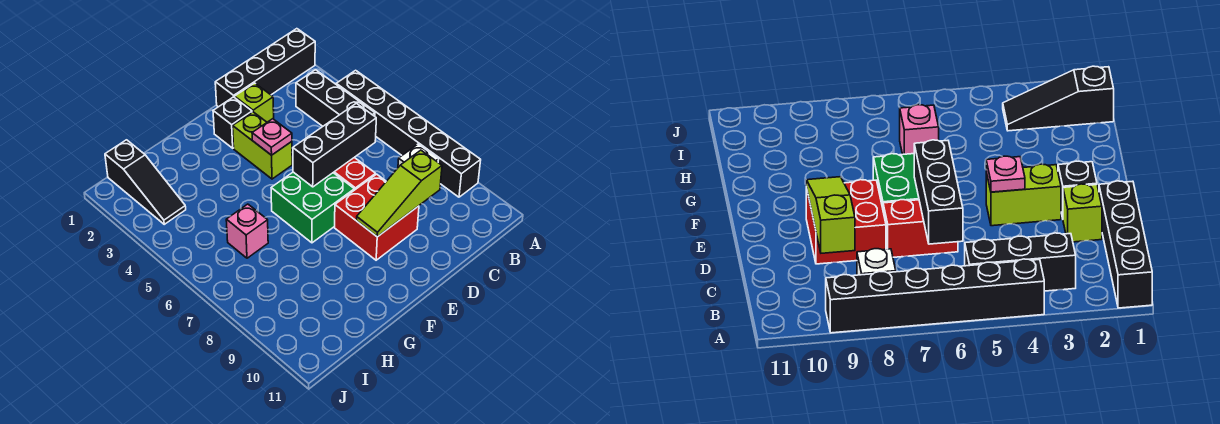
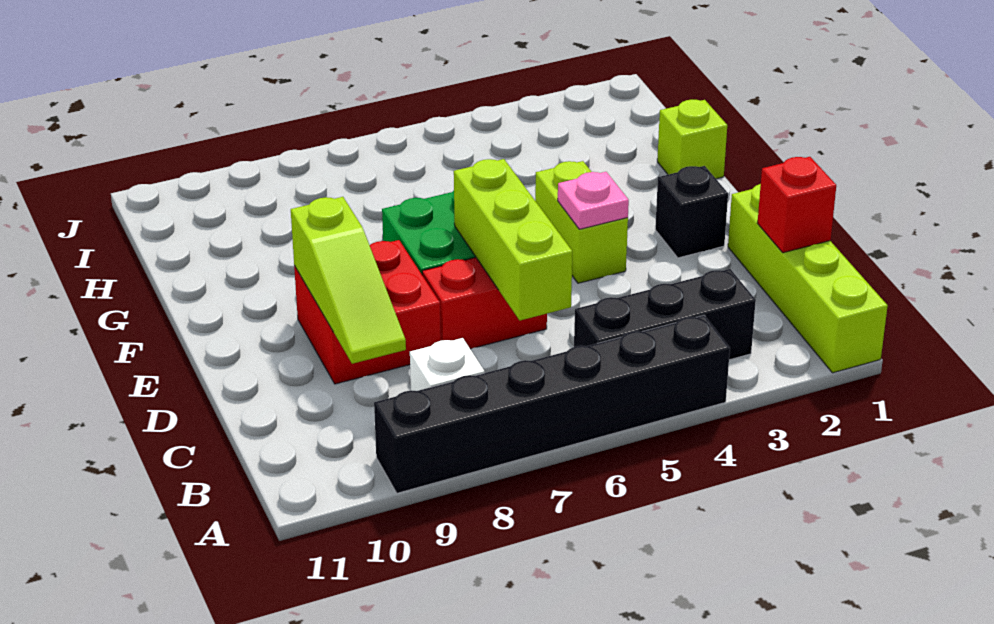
black brick A1:D1 level 1 -> lime brick A1:D1 level 1
none -> red brick C1 level 2
black brick C6:E6 level 2 -> lime brick C6:E6 level 2
lime slope C9:E9 level 2 top C -> lime slope C9:E9 level 2 top E
lime brick D2 level 1 -> lime brick G1 level 1
lime brick E3:E4 level 1 -> lime brick E4:F4 level 1
pink brick H6 level 1 -> none
black slope I1:I3 level 1 top 1 -> none

